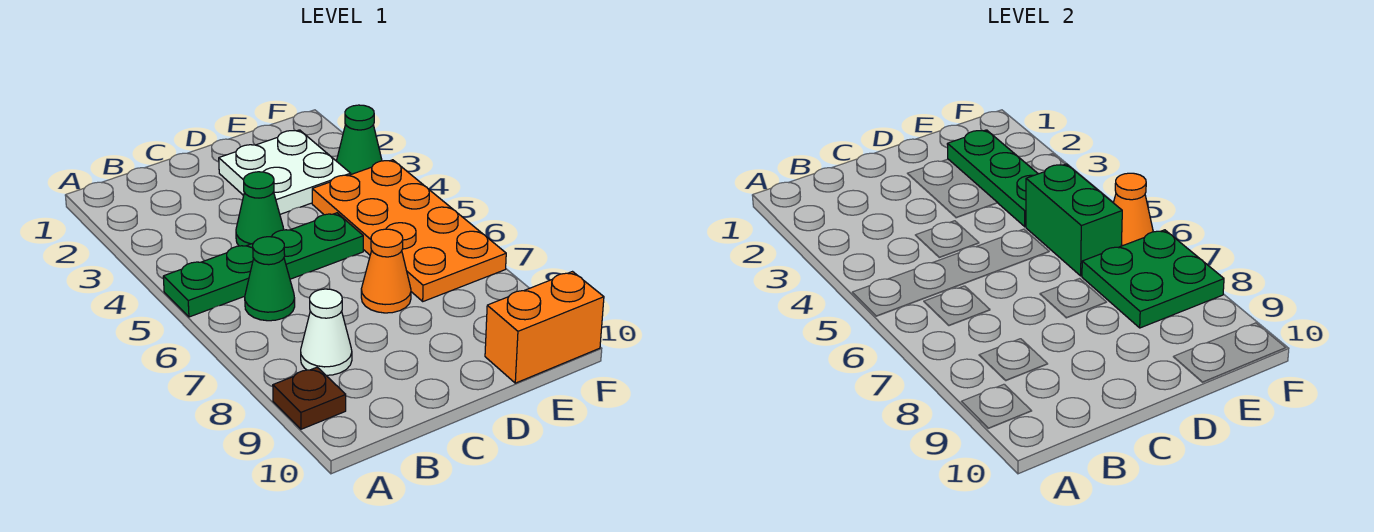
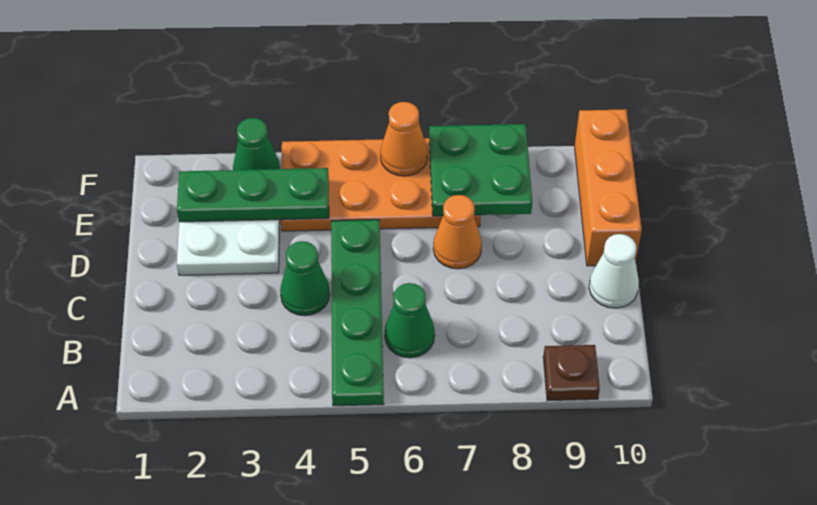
white cone B8 level 1 -> white cone C10 level 1
green brick E5:E6 level 2 -> none
orange brick E10:F10 level 1 -> orange brick D10:F10 level 1

